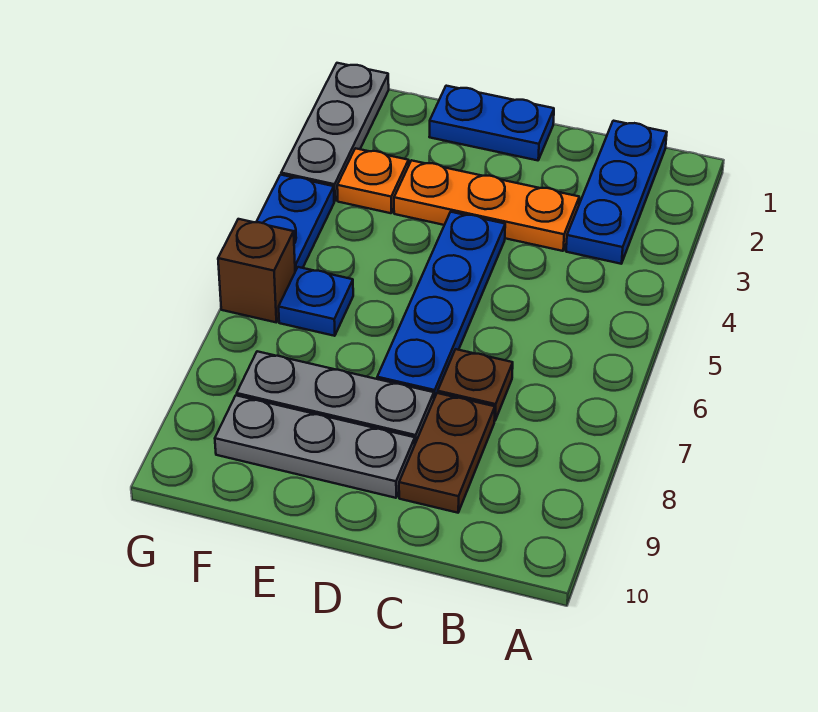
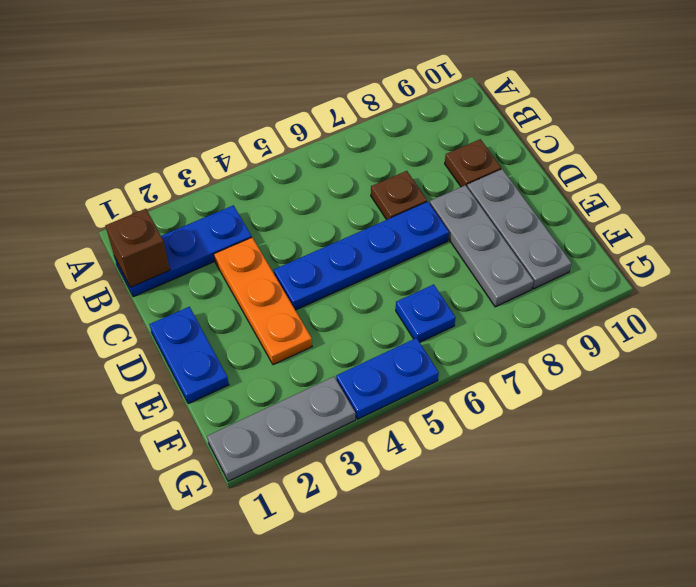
brown plate C8:C9 level 1 -> brown plate C9 level 1
orange plate F3 level 1 -> none
brown brick G6 level 1 -> brown brick B1 level 2

